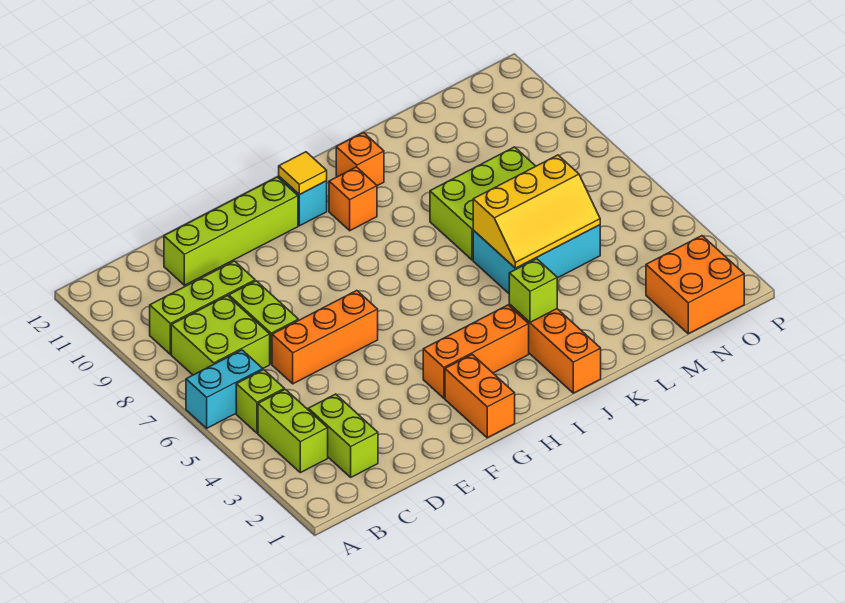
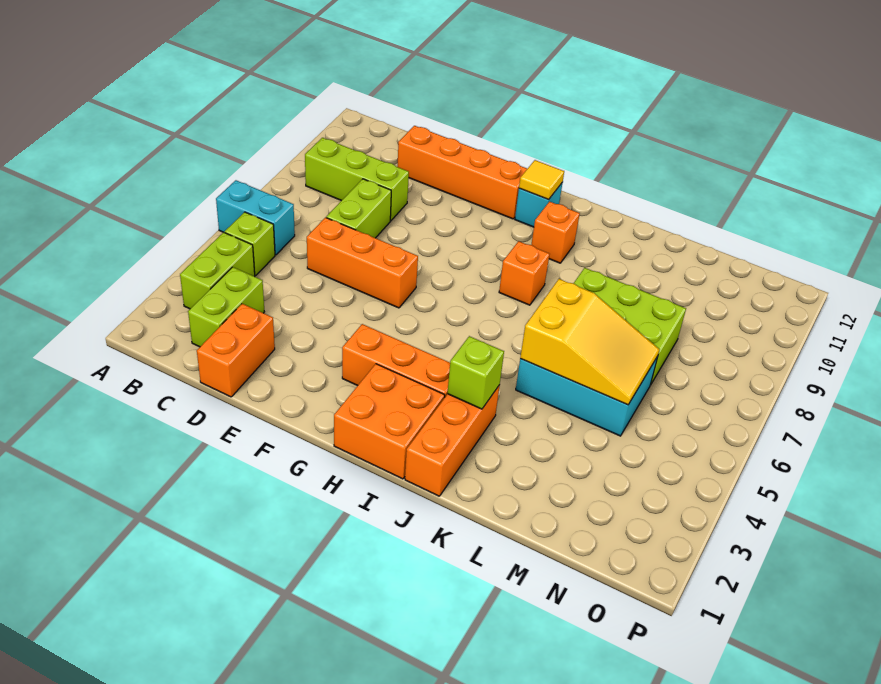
lime brick B7:C8 level 1 -> none
lime brick D11:G11 level 1 -> orange brick D11:G11 level 1
orange brick G1:G2 level 1 -> orange brick D1:D2 level 1
orange brick J11 level 1 -> orange brick I8 level 1
yellow slope K5:M6 level 2 top 6 -> yellow slope K5:M6 level 2 top K
orange brick N1:O2 level 1 -> orange brick H1:I2 level 1

